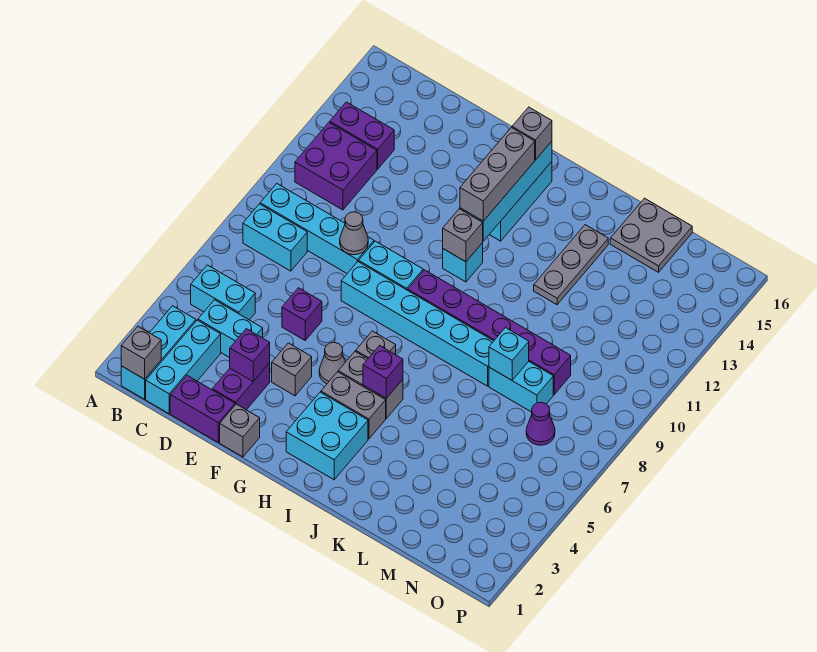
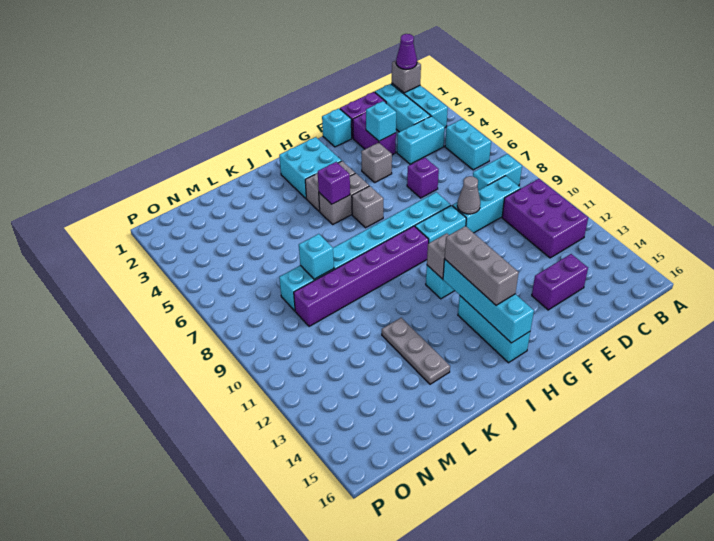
cyan brick B5:C5 level 1 -> cyan brick B5:B6 level 1
cyan brick B9:E9 level 1 -> cyan brick C9:E9 level 1
purple brick B11:C12 level 1 -> purple brick B10:C12 level 1
purple brick B13:C13 level 1 -> purple brick D14:E14 level 1
purple brick E3 level 2 -> cyan brick E3 level 2
grey brick F1 level 1 -> cyan brick F1 level 1
grey cone G5 level 1 -> none
grey brick H15 level 3 -> none
grey plate L15:M16 level 1 -> none
purple cone N7 level 1 -> purple cone B1 level 3

